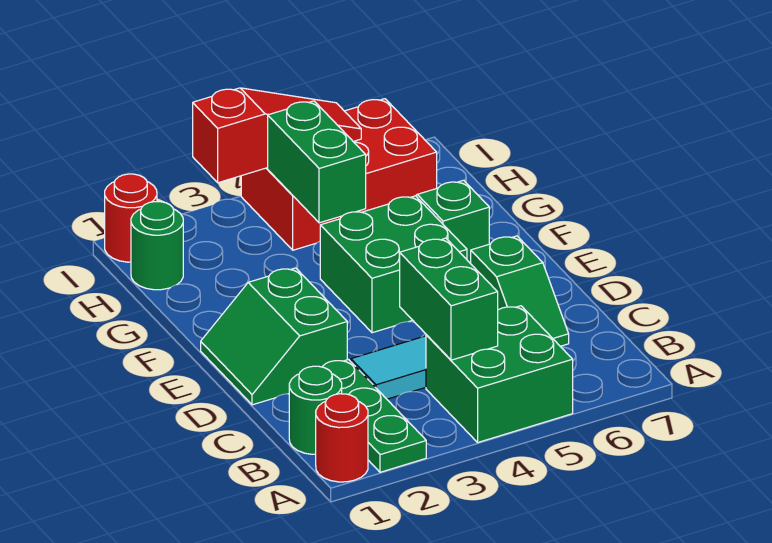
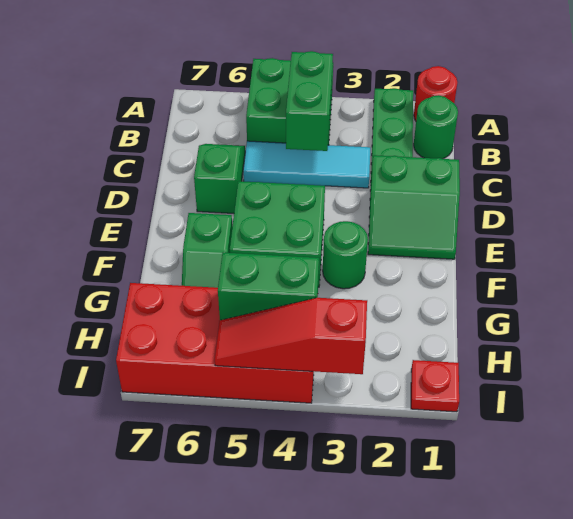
green slope D1:E2 level 1 top 2 -> green slope D1:E2 level 1 top D
green brick G4:H4 level 2 -> green brick H4:H5 level 2
green round brick H1 level 1 -> green round brick F3 level 1
red brick H4:I6 level 1 -> red brick H4:I7 level 1
red round brick I1 level 1 -> red plate I1 level 1

